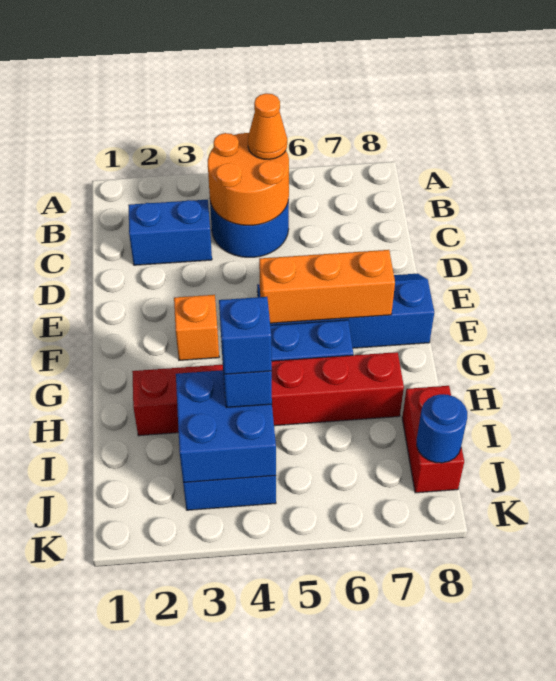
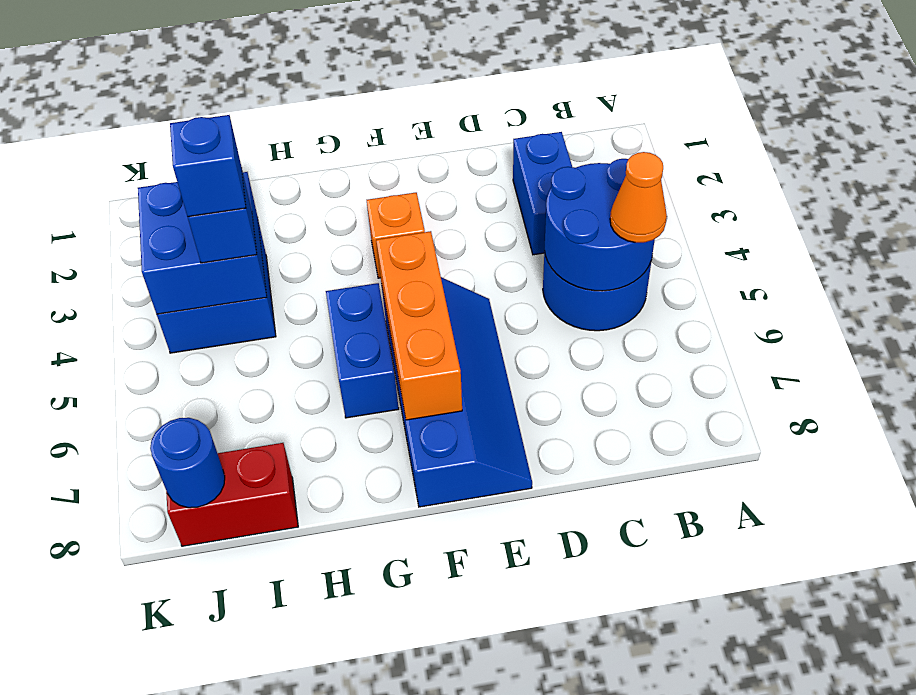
orange round brick B4:C5 level 2 -> blue round brick B4:C5 level 2
red brick H2:H7 level 1 -> none

